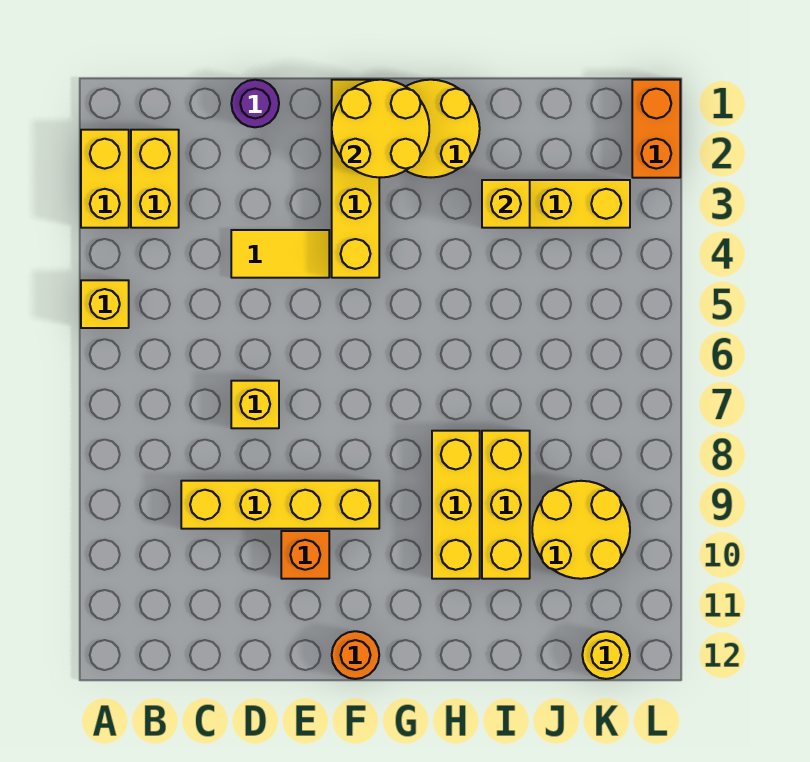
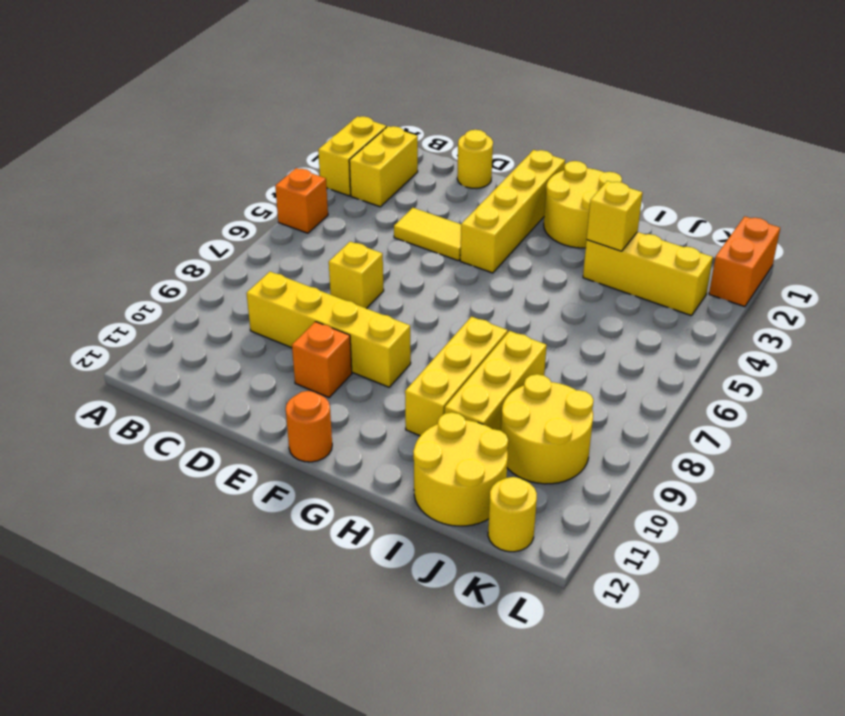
yellow brick A5 level 1 -> orange brick A5 level 1
purple round brick D1 level 1 -> yellow round brick D1 level 1
yellow round brick F1:G2 level 2 -> yellow round brick I11:J12 level 1

